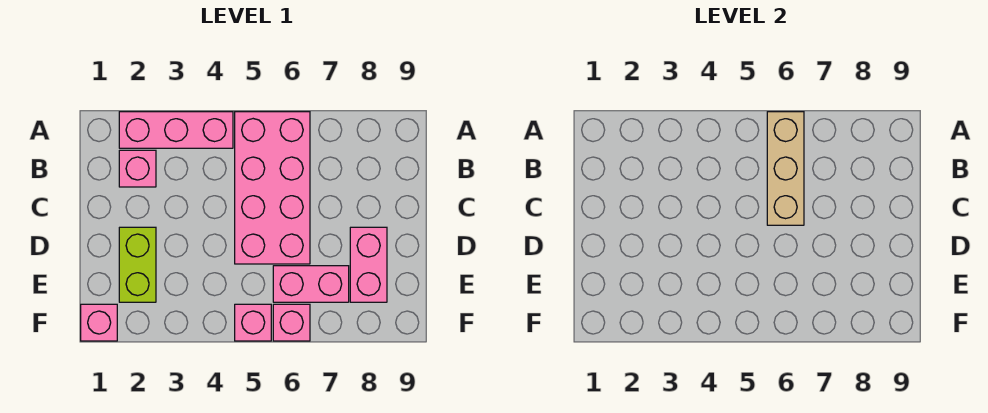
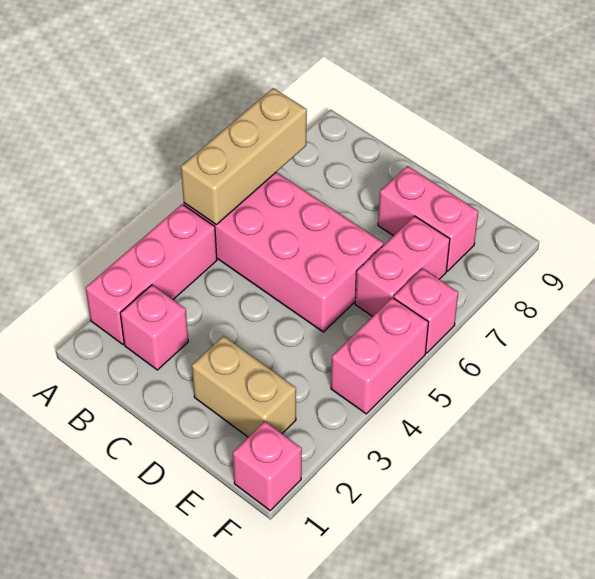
tan brick A6:C6 level 2 -> tan brick A5:A7 level 2
lime brick D2:E2 level 1 -> tan brick D2:E2 level 1
pink brick F5 level 1 -> pink brick F4:F5 level 1

